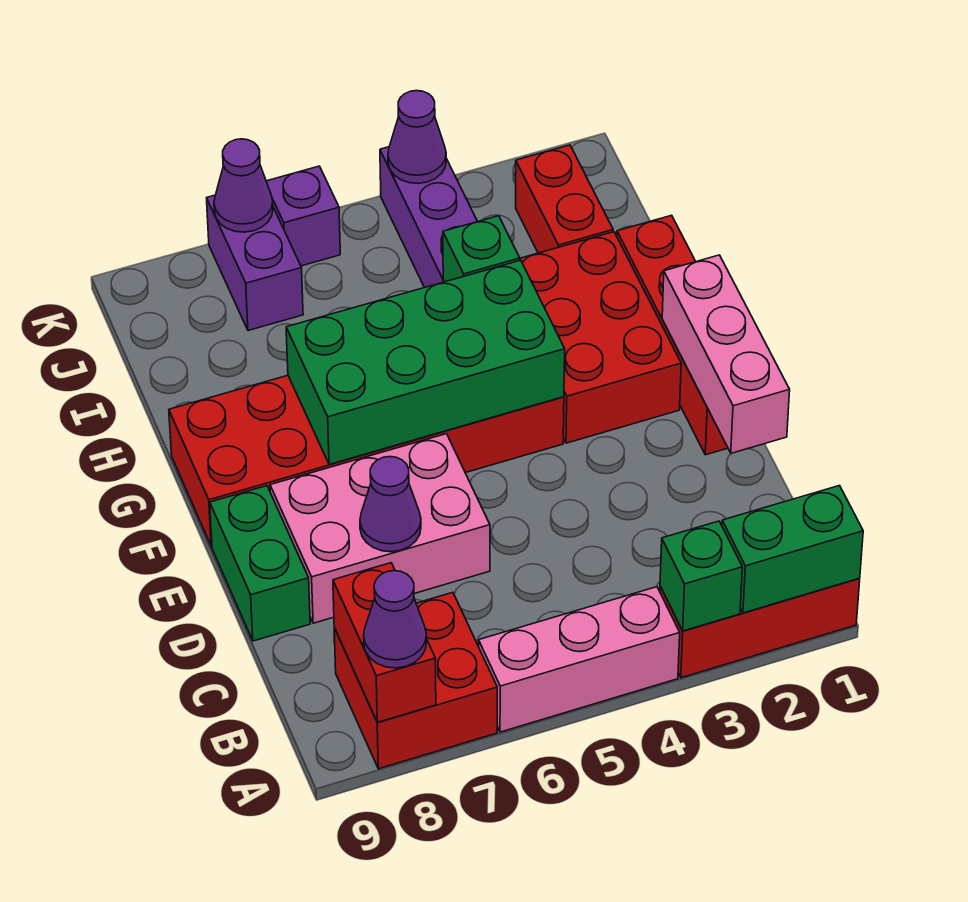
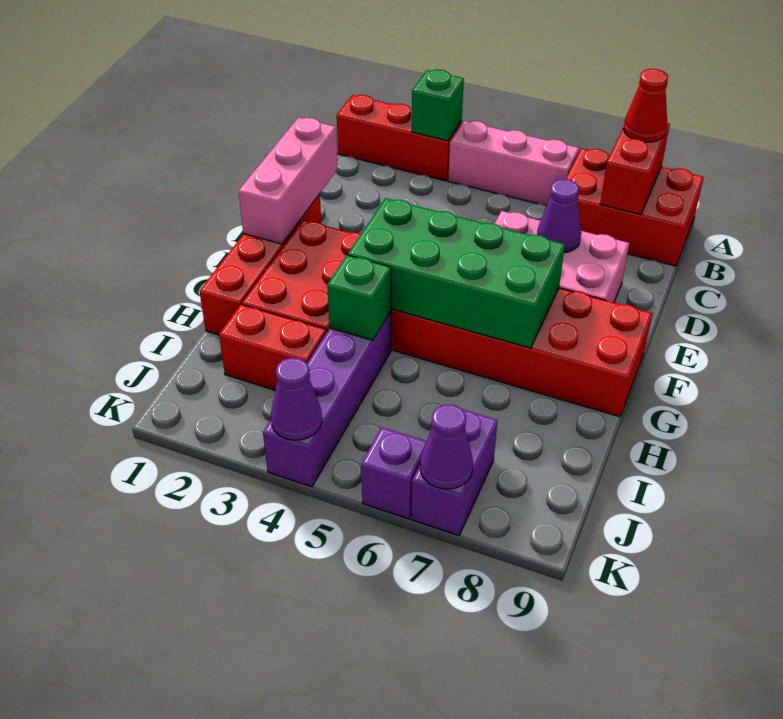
green brick A1:A2 level 2 -> none
red brick A7:B8 level 1 -> red brick A7:B9 level 1
purple cone A8 level 3 -> red cone A8 level 3
green brick D9:E9 level 1 -> none
red brick I2:J2 level 1 -> red brick I2:I3 level 1

